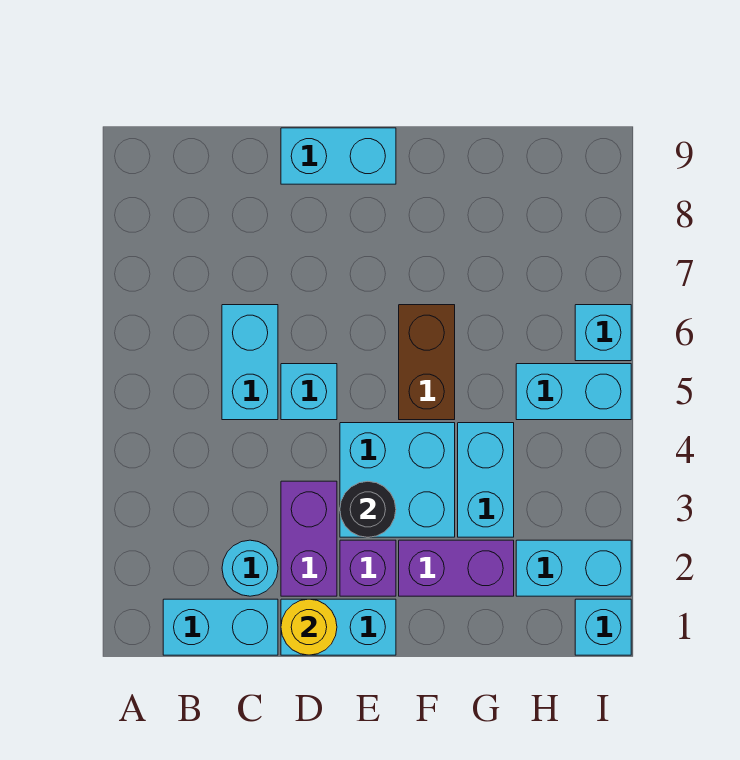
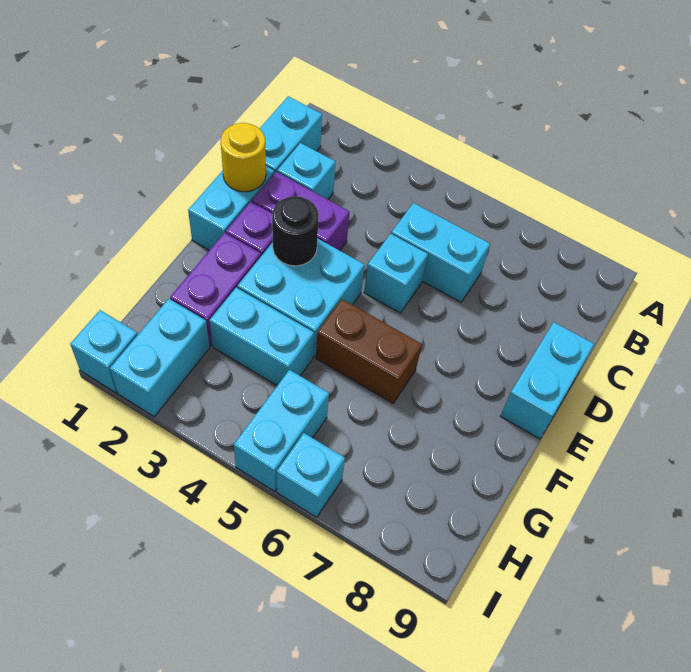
cyan round brick C2 level 1 -> cyan brick C2 level 1

